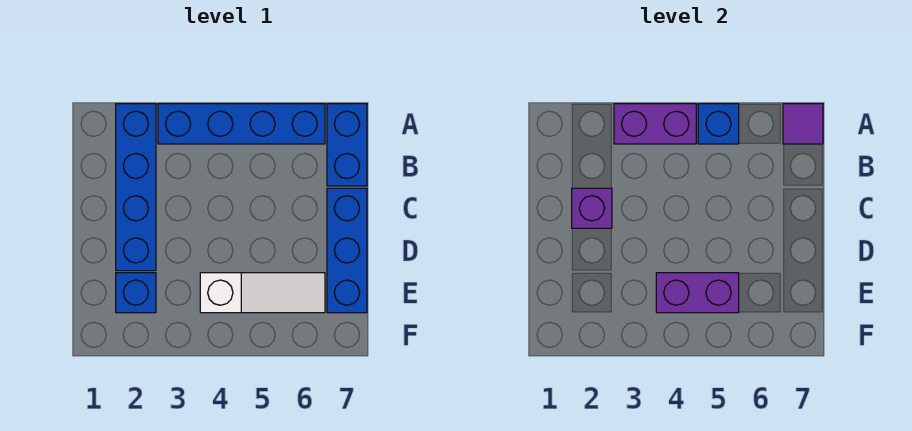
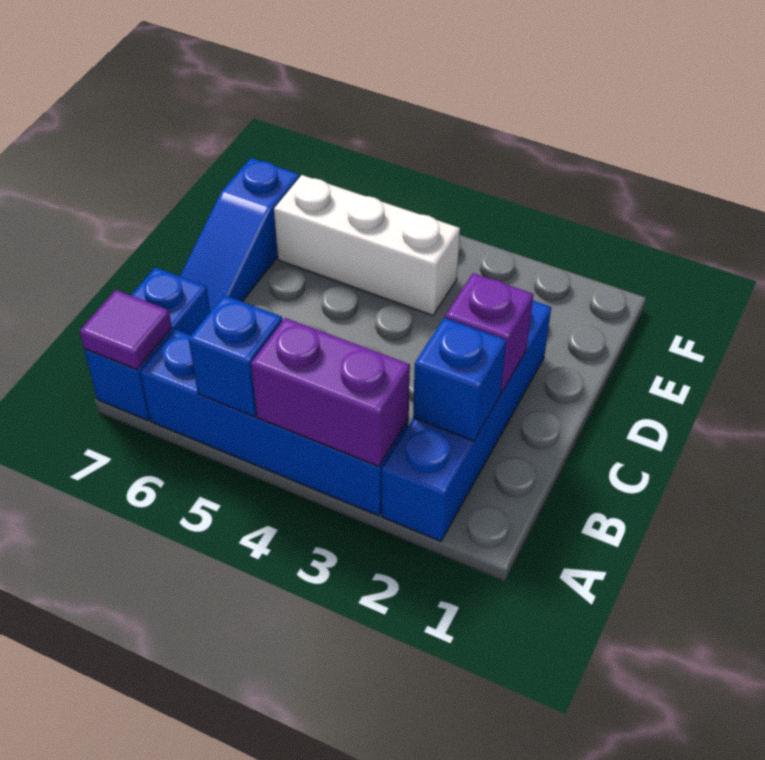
blue brick C7:E7 level 1 -> blue slope C7:E7 level 1 top E
blue brick E2 level 1 -> blue brick B2 level 2
white slope E4:E6 level 1 top 4 -> white brick E4:E6 level 1
purple brick E4:E5 level 2 -> none

